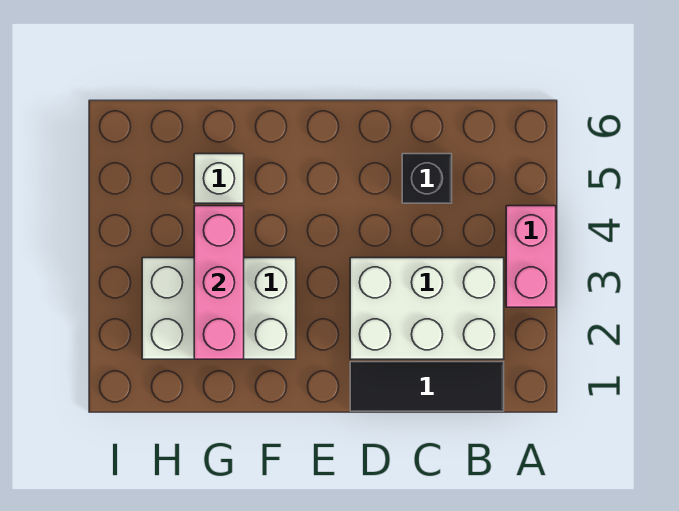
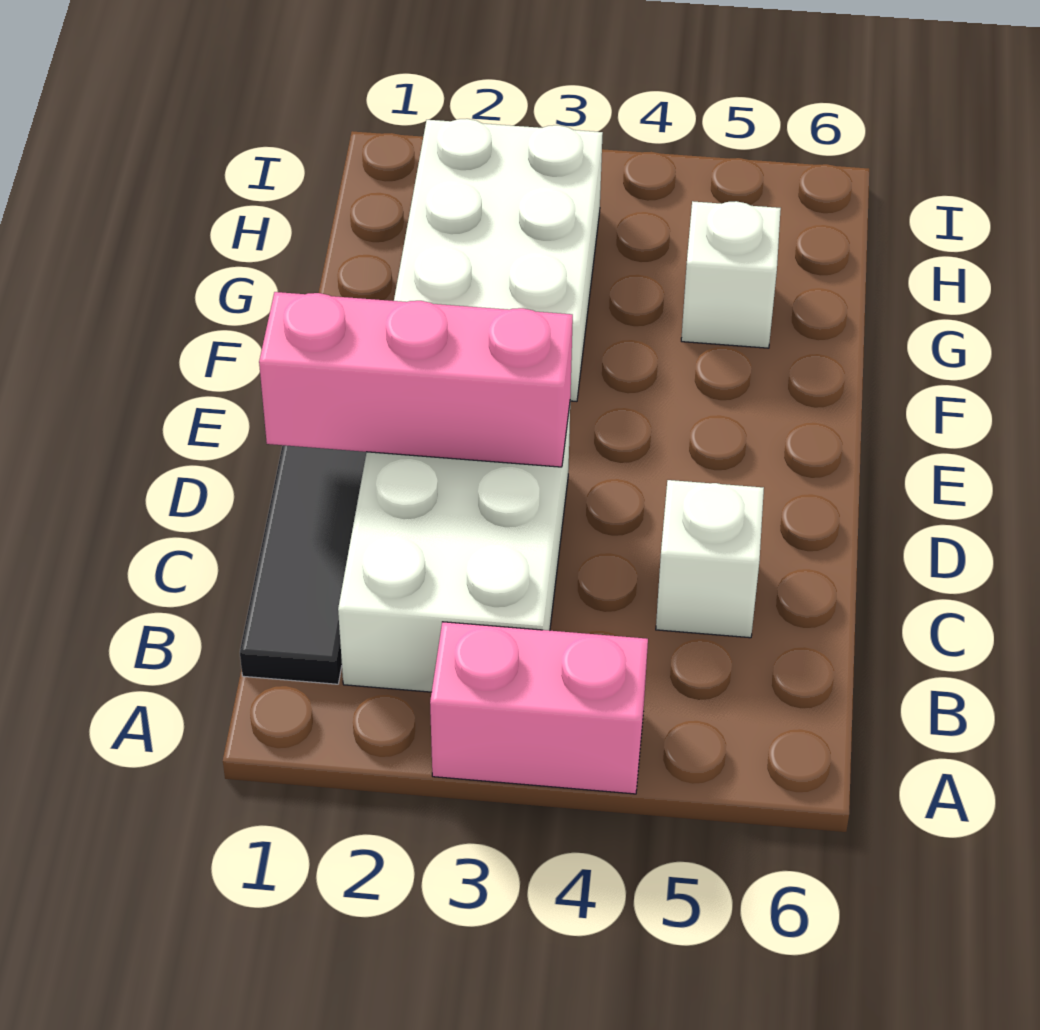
black brick C5 level 1 -> white brick C5 level 1
pink brick G2:G4 level 2 -> pink brick D1:D3 level 2

